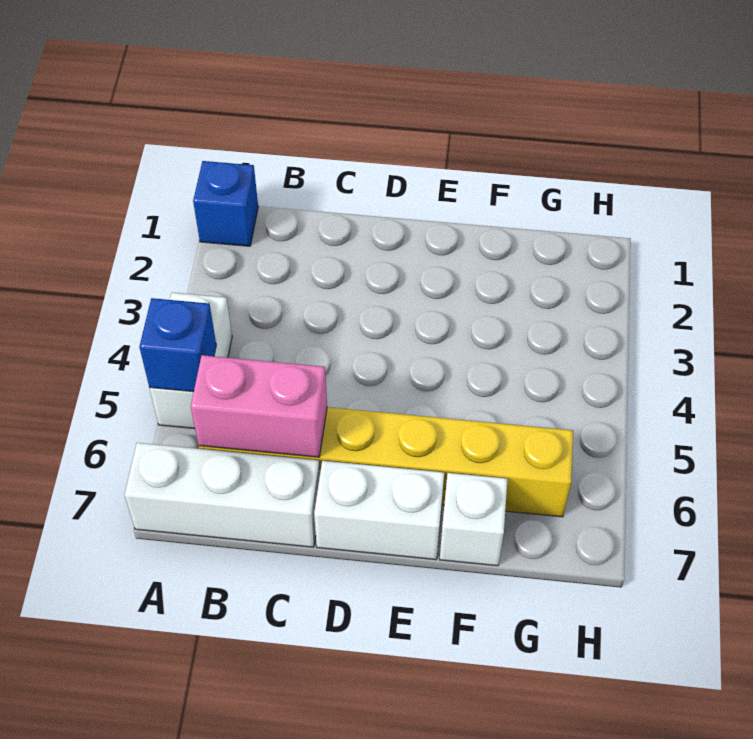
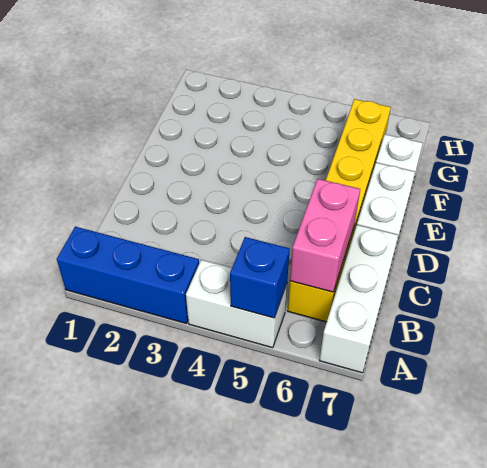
blue brick A1 level 1 -> blue brick A1:A3 level 1

